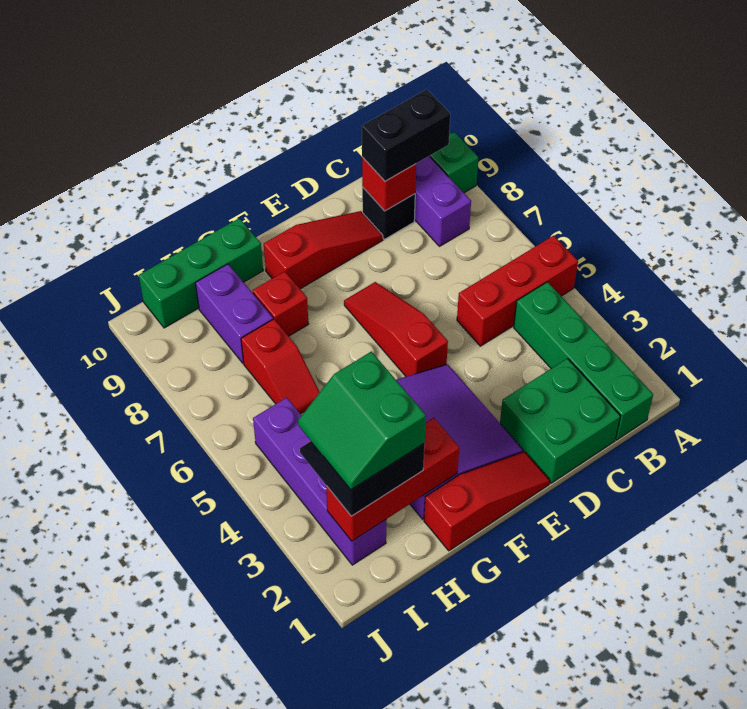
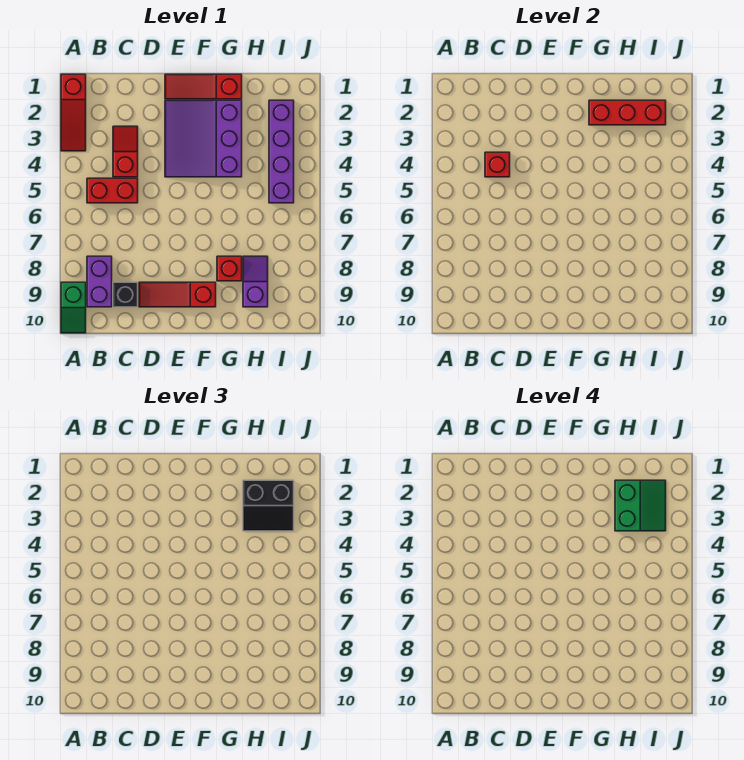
red brick A5:C5 level 1 -> red brick B5:C5 level 1
green brick B1:B4 level 1 -> none
black brick B9:C9 level 3 -> none
green brick C1:D2 level 1 -> none
red brick C9 level 2 -> red brick C4 level 2
red slope E5:E7 level 1 top 5 -> red slope A1:A3 level 1 top 1
green brick G10:I10 level 1 -> none
red slope H6:H7 level 1 top 7 -> red slope C3:C4 level 1 top 4
purple brick H8:H9 level 1 -> purple slope H8:H9 level 1 top 9

